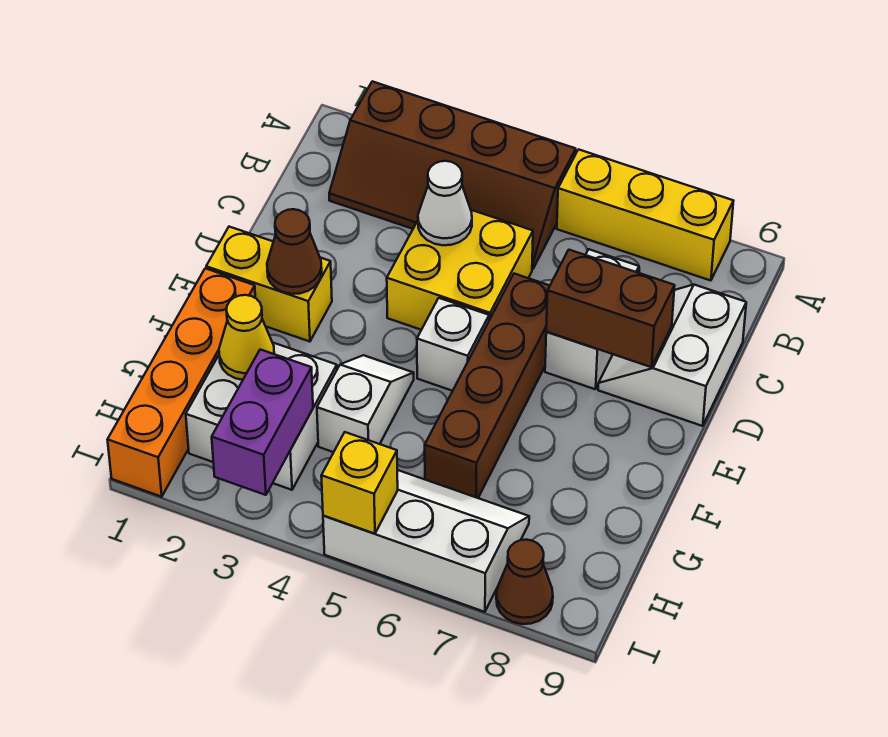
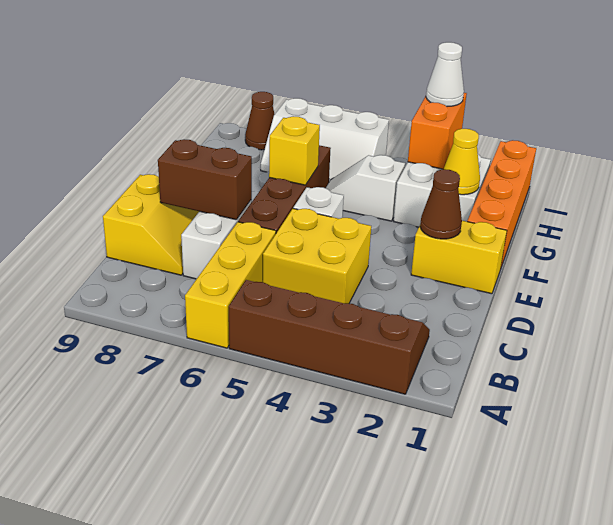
yellow brick A6:A8 level 1 -> yellow brick A6:C6 level 1
white cone C4 level 2 -> white cone I3 level 3
white slope C8:D9 level 1 top 9 -> yellow slope C8:D9 level 1 top 9
white slope F4:G4 level 1 top G -> white slope G4:G5 level 1 top 4
purple brick H3:I3 level 2 -> orange brick H3:I3 level 2
yellow brick I5 level 2 -> yellow brick F6 level 2

